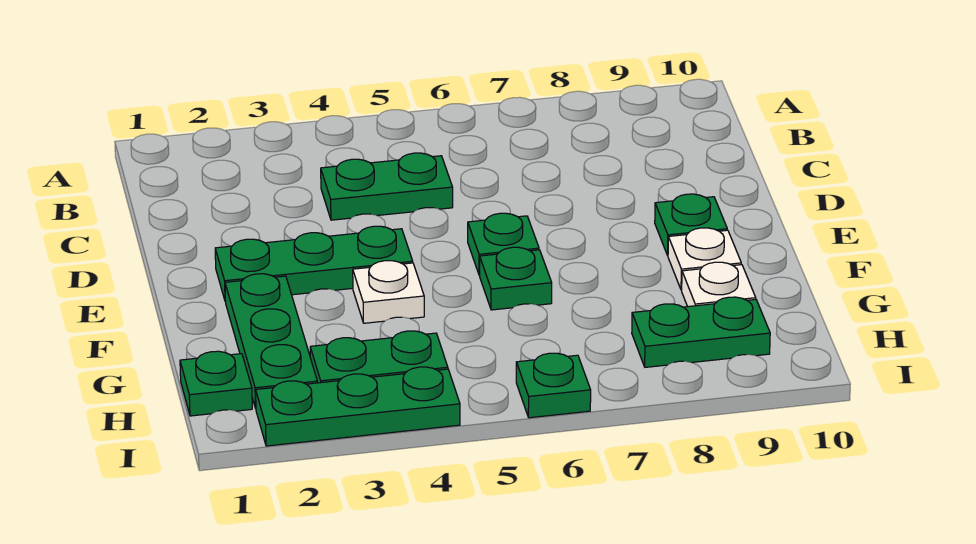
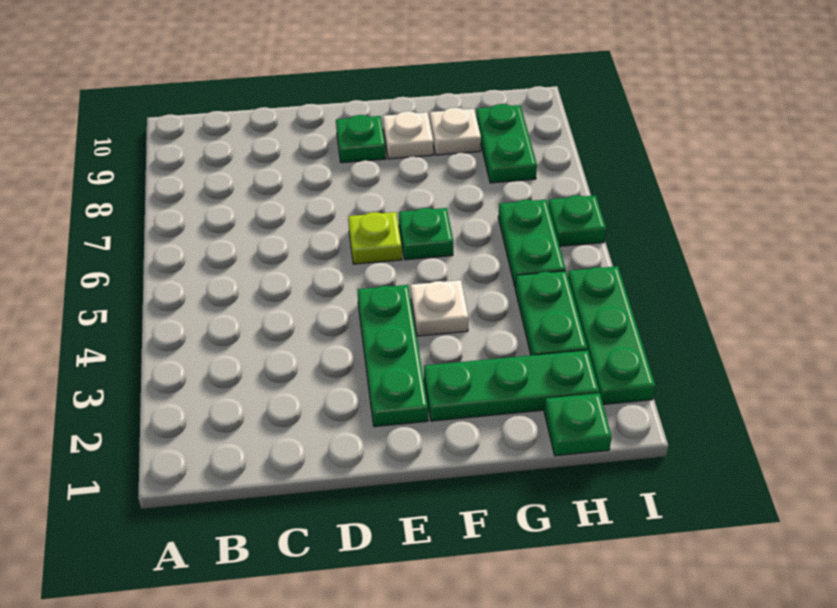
green plate C4:C5 level 1 -> green plate H5:H6 level 1
green plate E6 level 1 -> lime plate E6 level 1

